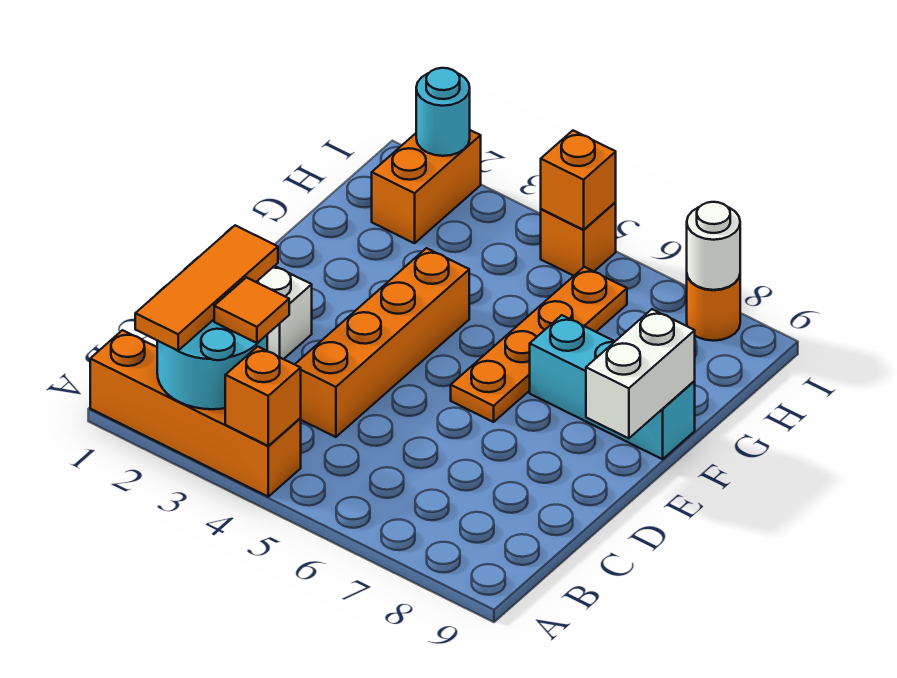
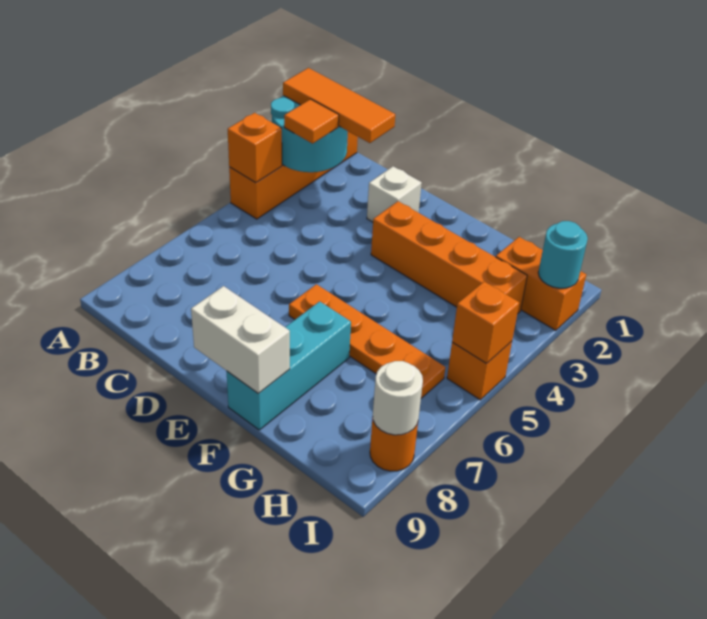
orange brick C4:F4 level 1 -> orange brick E3:H3 level 1

